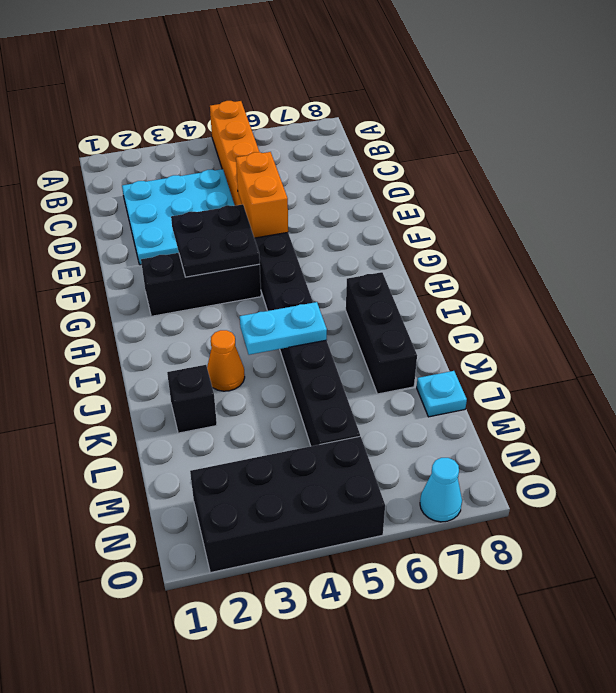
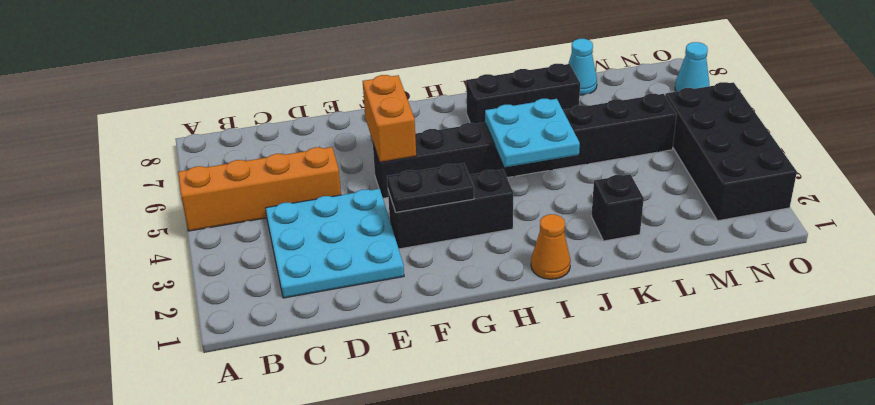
orange brick E5:F5 level 2 -> orange brick F5:F6 level 2
black plate F3:G4 level 2 -> black plate F3:G3 level 2
black brick G2:G4 level 1 -> black brick F3:H3 level 1
orange cone J3 level 1 -> orange cone I1 level 1
cyan plate J4:J5 level 2 -> cyan plate I4:J5 level 2
cyan plate L8 level 1 -> cyan cone L8 level 1

